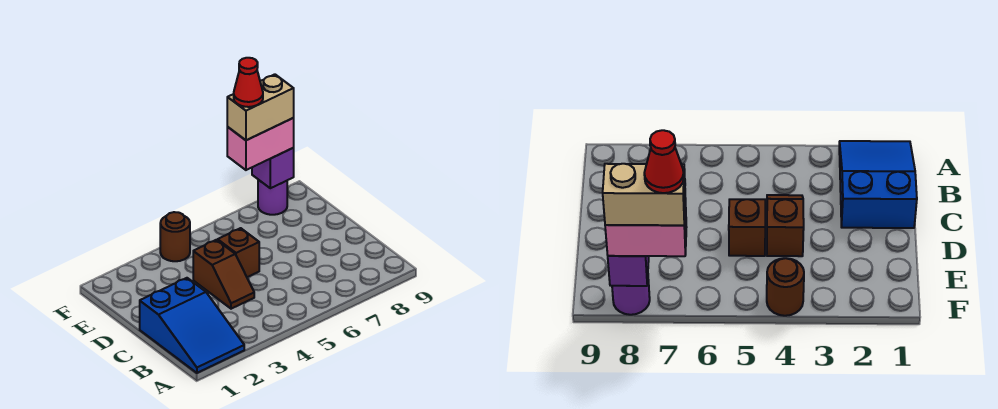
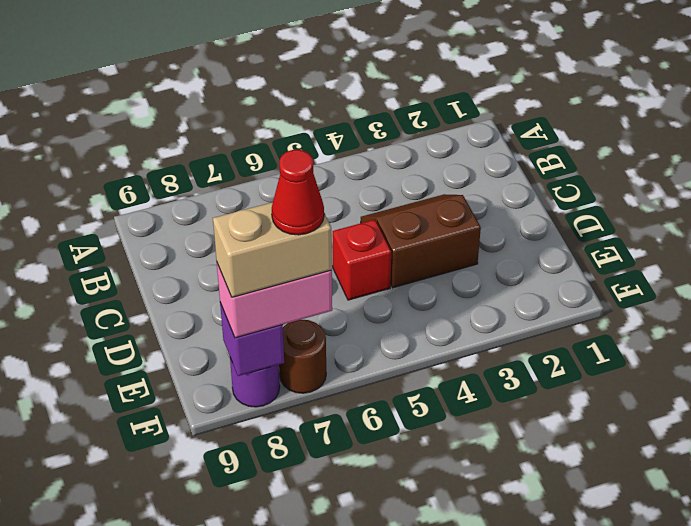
blue slope A1:C2 level 1 top C -> none
brown slope C4:D4 level 1 top D -> brown slope C3:D4 level 1 top D
brown brick D5 level 1 -> red brick D5 level 1
brown round brick F4 level 1 -> brown round brick F7 level 1

